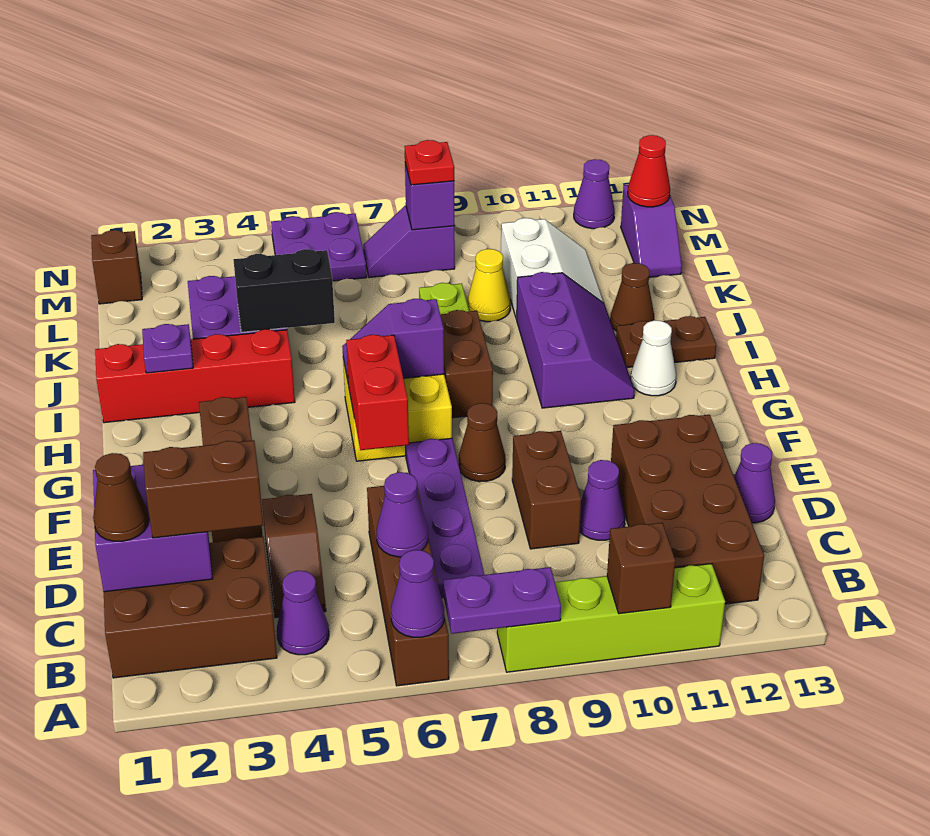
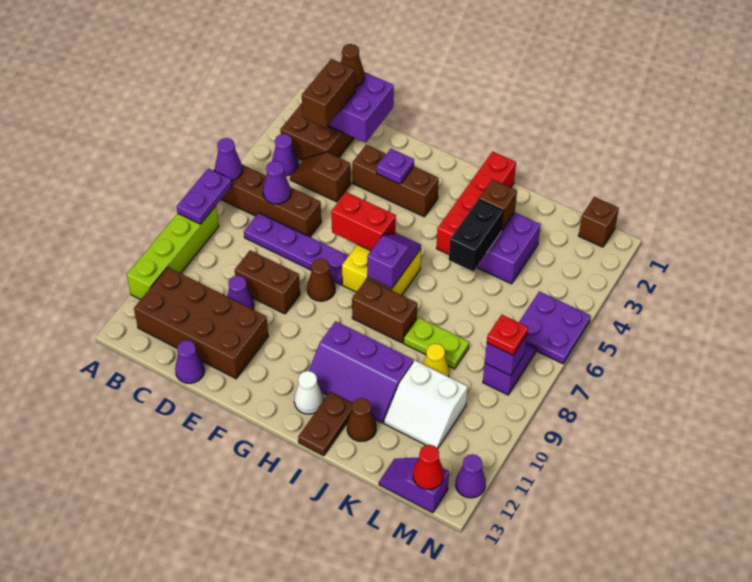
brown brick A10 level 2 -> brown brick J3 level 2
purple plate I2 level 2 -> purple plate F3 level 2

